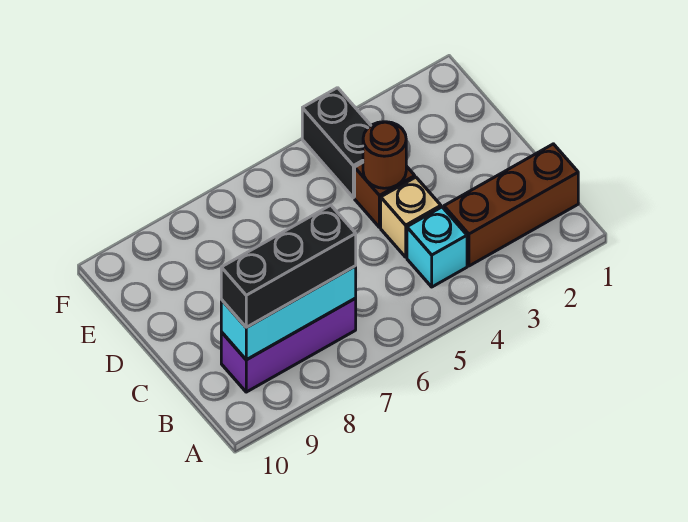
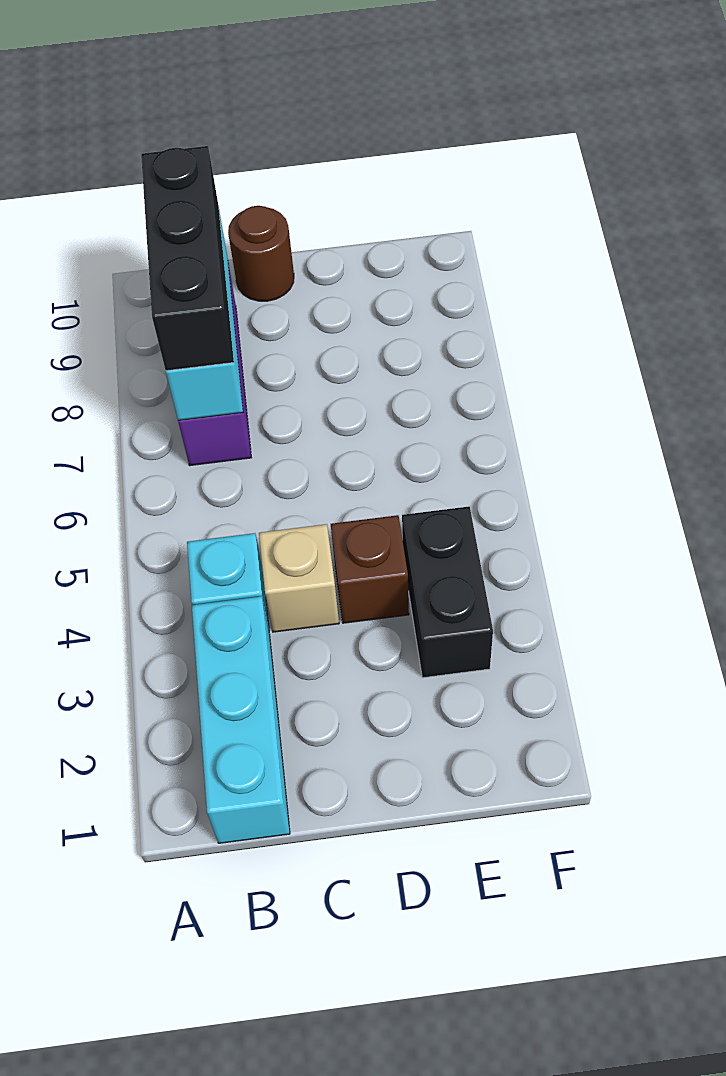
brown brick B1:B3 level 1 -> cyan brick B1:B3 level 1
brown round brick D4 level 2 -> brown round brick C10 level 1
black brick E4:F4 level 1 -> black brick E3:E4 level 1

